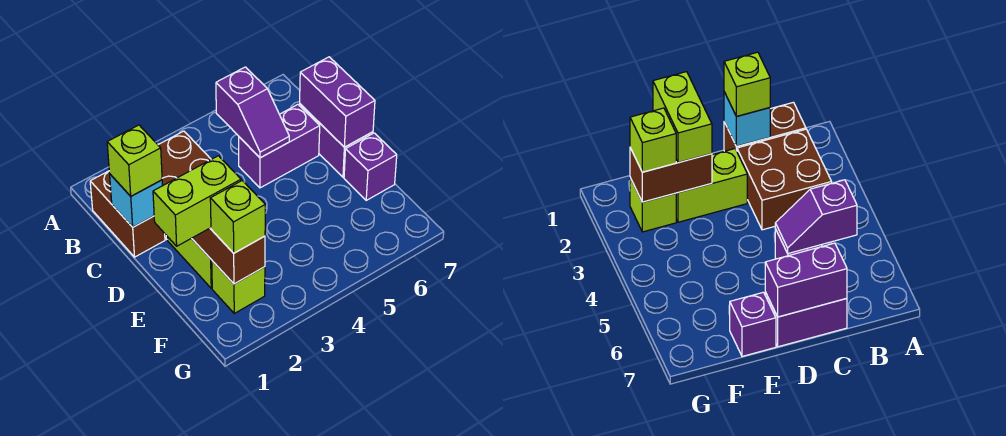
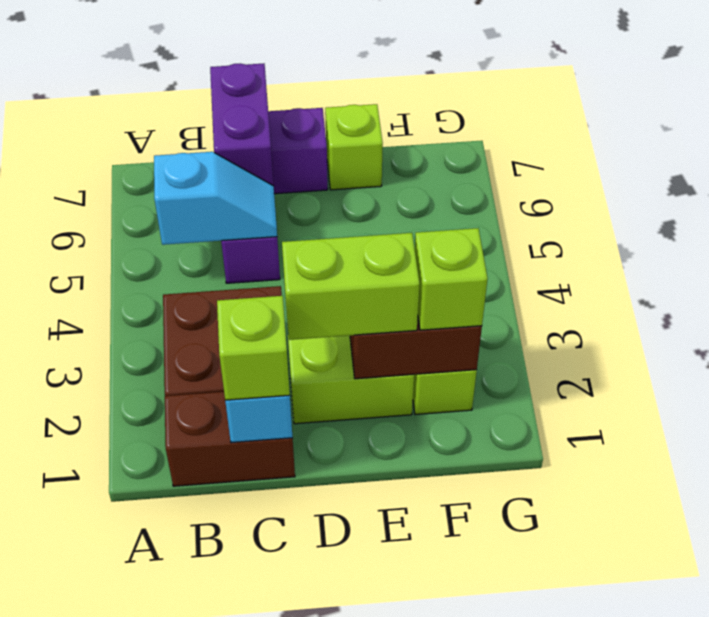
purple slope B5:C5 level 2 top B -> cyan slope B5:C5 level 2 top B
purple brick C7:D7 level 2 -> purple brick C6:C7 level 2
lime brick E1:E2 level 3 -> lime brick D2:E2 level 3
purple brick E7 level 1 -> lime brick E7 level 1

